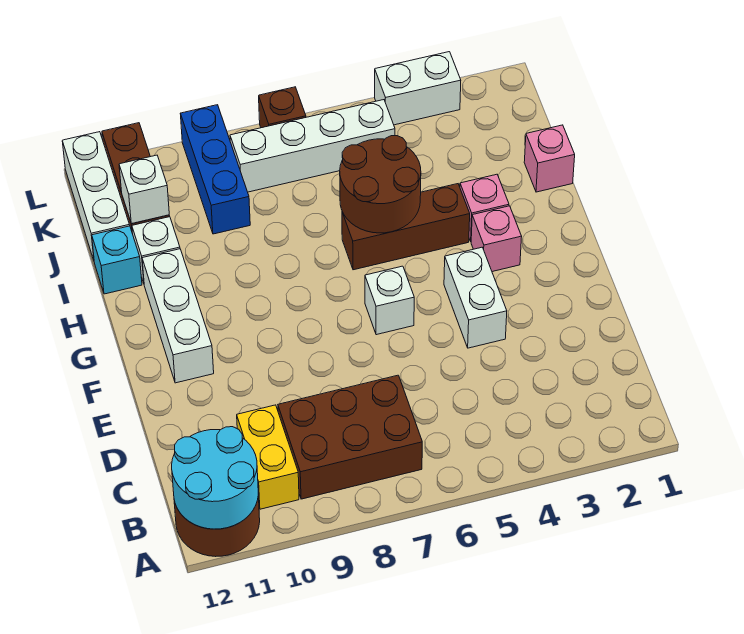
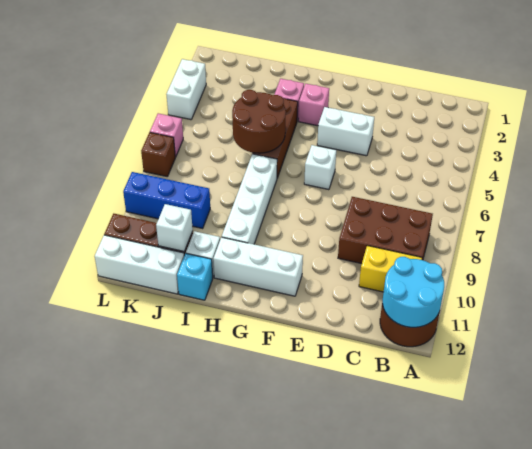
brown brick B7:C9 level 1 -> brown brick B8:D9 level 1
pink brick I1 level 1 -> pink brick L6 level 1
white brick K5:K8 level 1 -> white brick H7:H10 level 1

